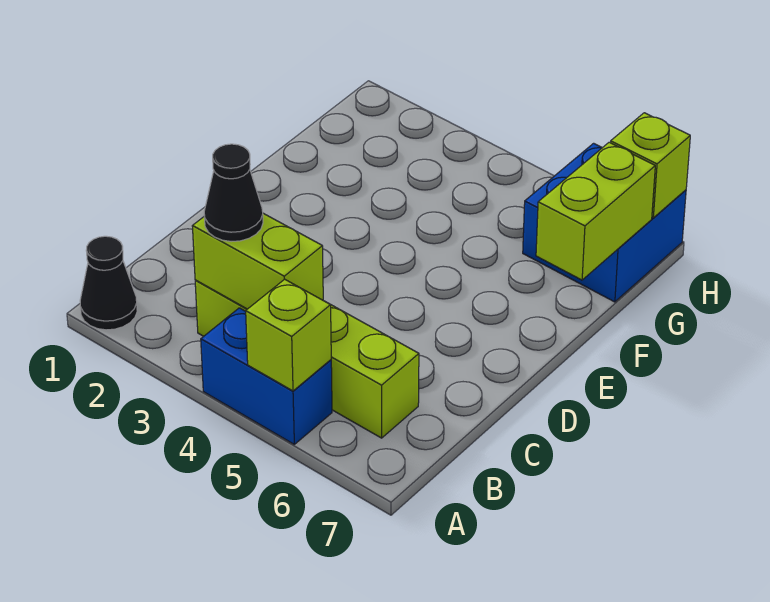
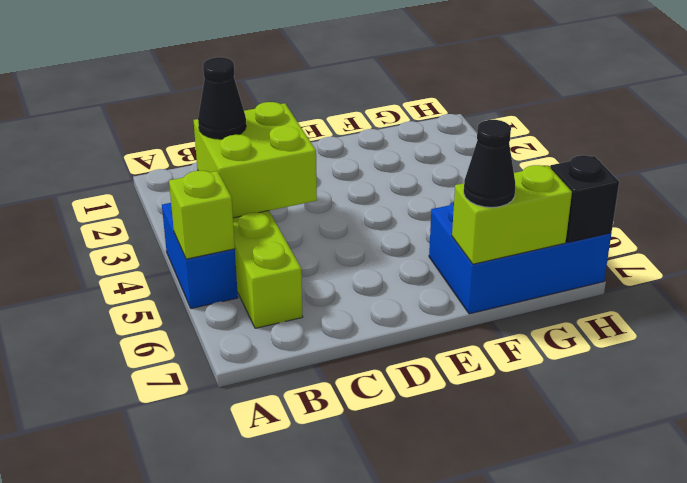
black cone A1 level 1 -> black cone F7 level 3
lime brick B3:B4 level 2 -> lime brick B3:C4 level 2
blue brick G6:H7 level 1 -> blue brick F6:H7 level 1
lime brick H7 level 2 -> black brick H7 level 2

